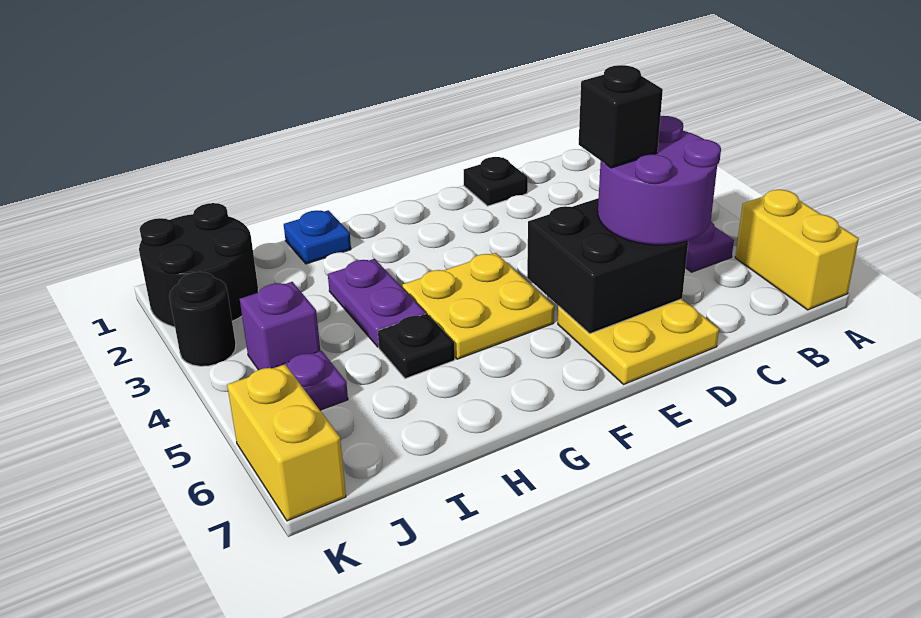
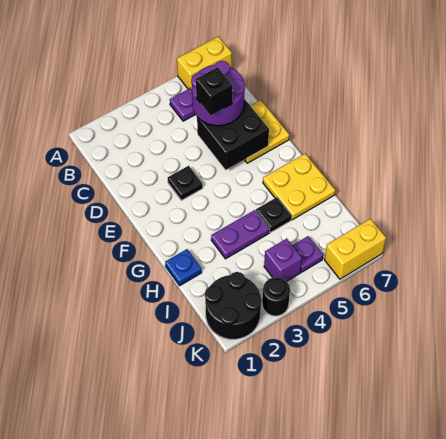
black plate D1 level 1 -> black plate E3 level 1
yellow plate F4:G5 level 1 -> yellow plate G6:H7 level 1

